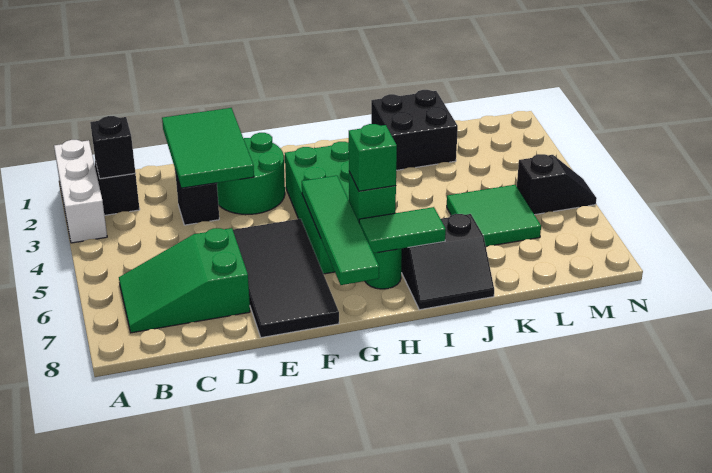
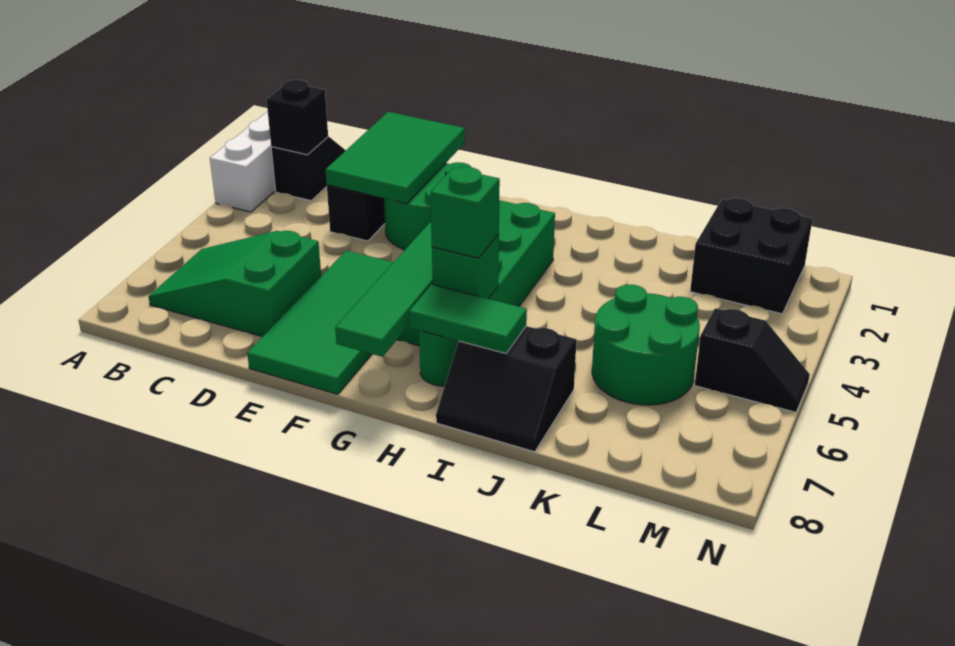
black tile E5:F8 level 1 -> green tile E5:F8 level 1
black brick J1:K2 level 1 -> black brick L1:M2 level 1
green tile K5:L6 level 1 -> green round brick K5:L6 level 1

